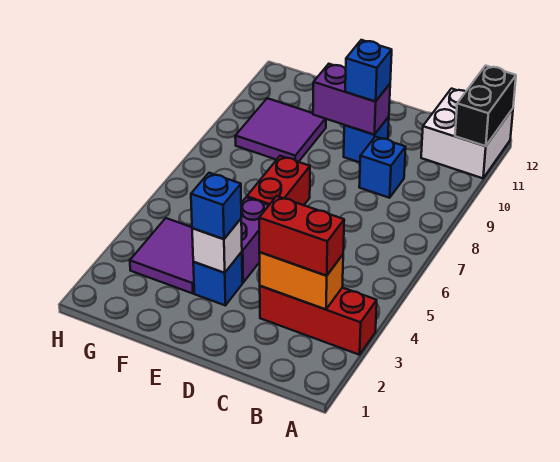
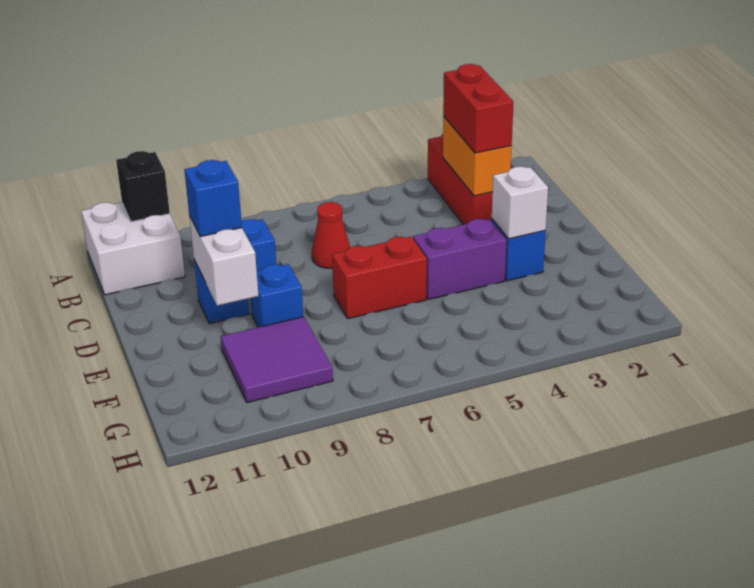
black brick A11:A12 level 2 -> black brick A11 level 2
none -> red cone C7 level 1
purple brick D10:E10 level 2 -> white brick D10:E10 level 2
blue brick E3 level 3 -> blue brick E9 level 1
purple tile F3:G4 level 1 -> none

